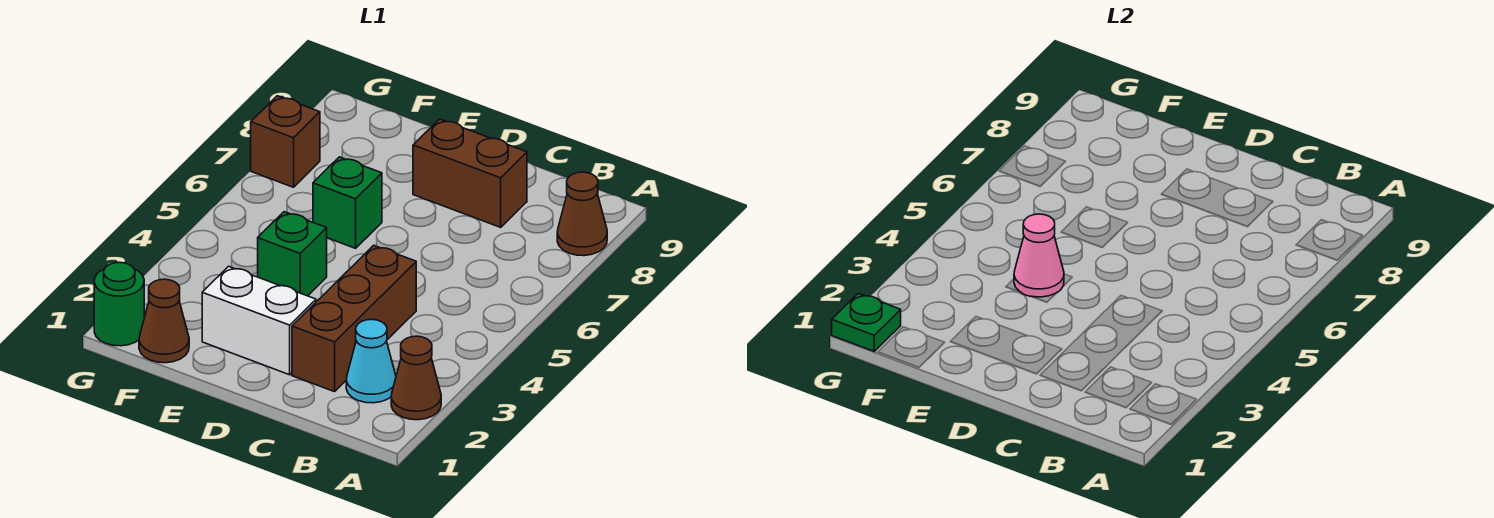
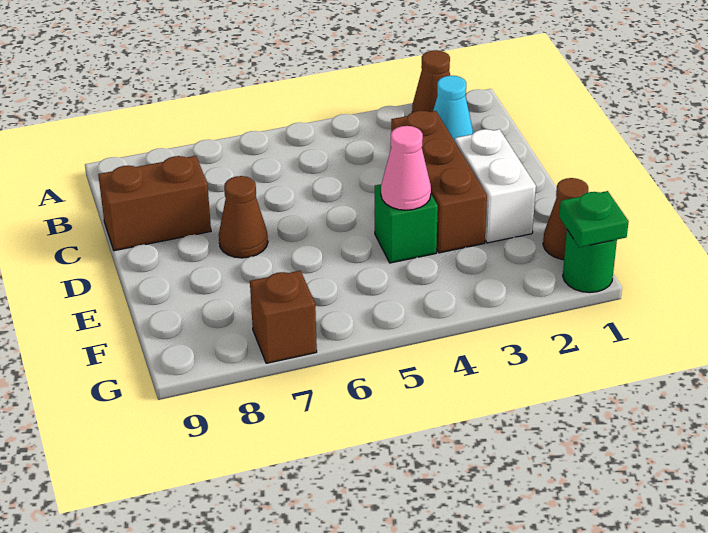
brown cone A8 level 1 -> brown cone D7 level 1
brown brick C2:C4 level 1 -> brown brick C3:E3 level 1
brown brick C8:D8 level 1 -> brown brick C8:C9 level 1
green brick E6 level 1 -> none

